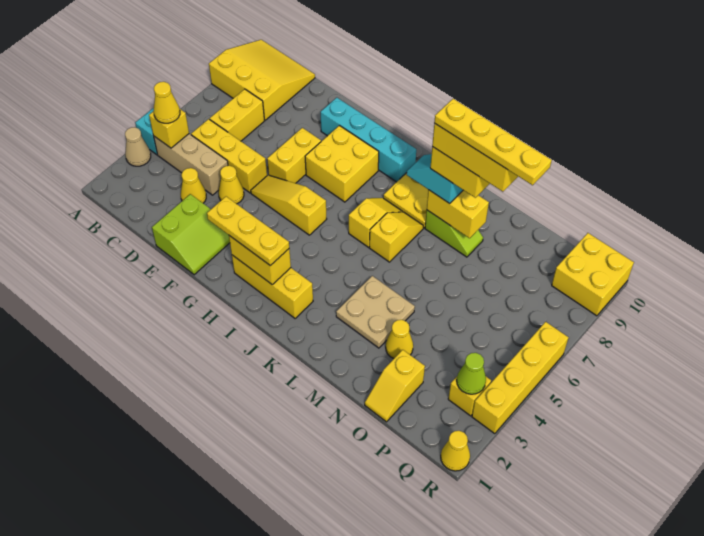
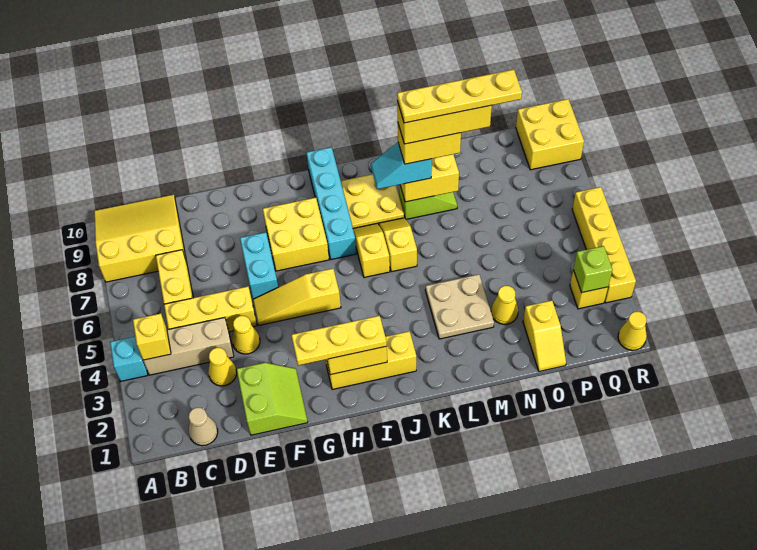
tan cone A3 level 1 -> tan cone C1 level 1
yellow cone B4 level 3 -> none
yellow brick F6:F7 level 1 -> cyan brick F6:F7 level 1
cyan brick F9:I9 level 1 -> cyan brick I7:I10 level 1
lime cone Q3 level 2 -> lime brick Q3 level 2

